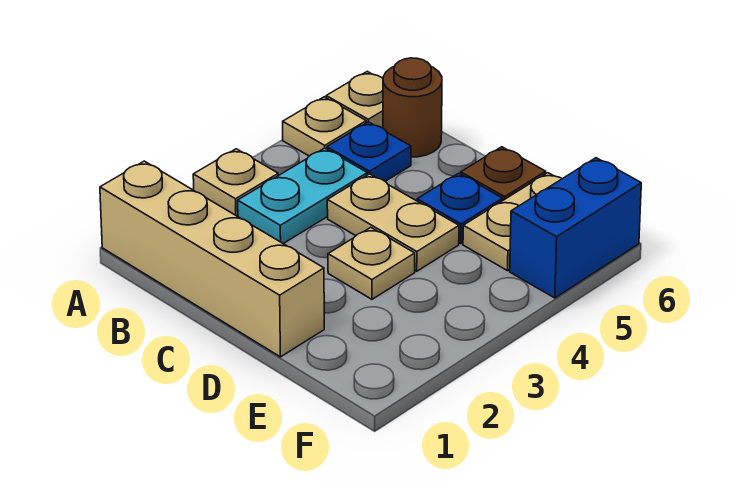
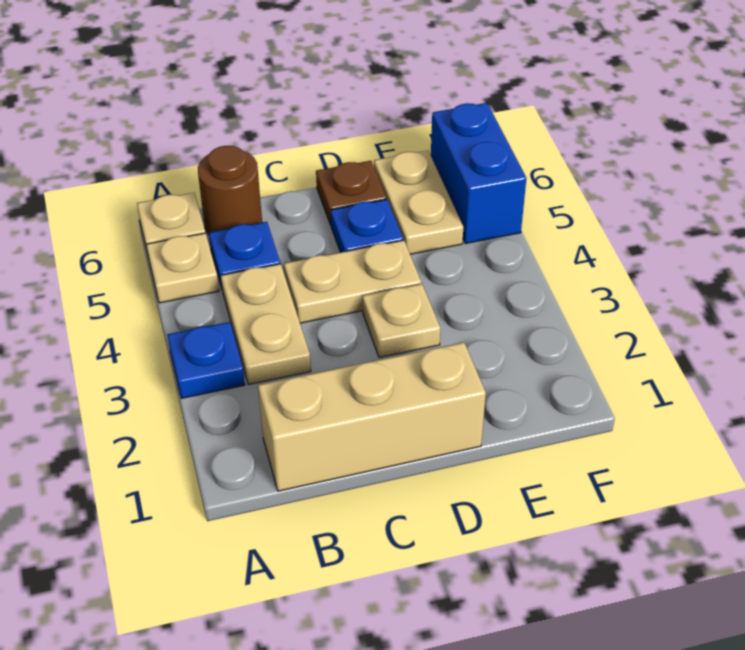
tan brick A1:D1 level 1 -> tan brick B1:D1 level 1
tan plate A3 level 1 -> blue plate A3 level 1
cyan plate B3:B4 level 1 -> tan plate B3:B4 level 1

